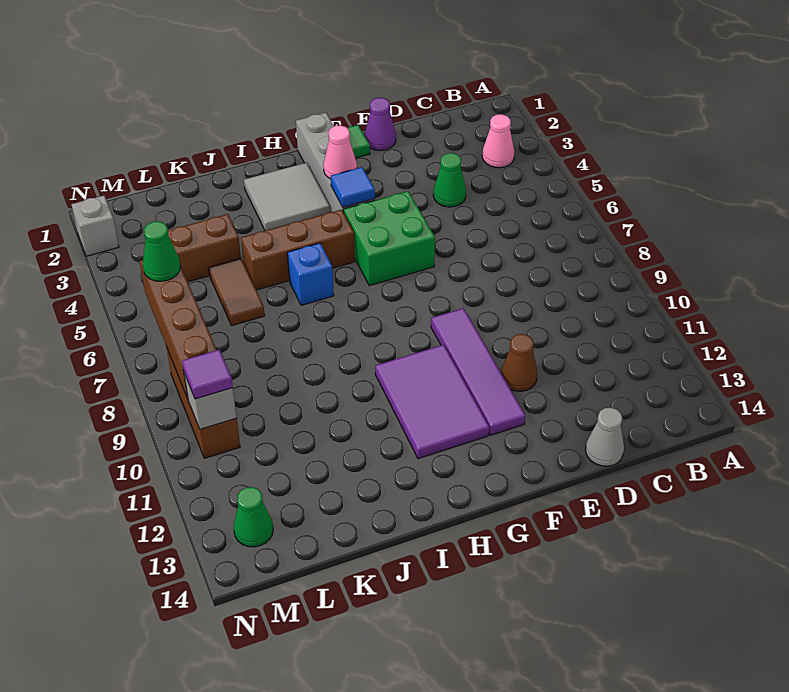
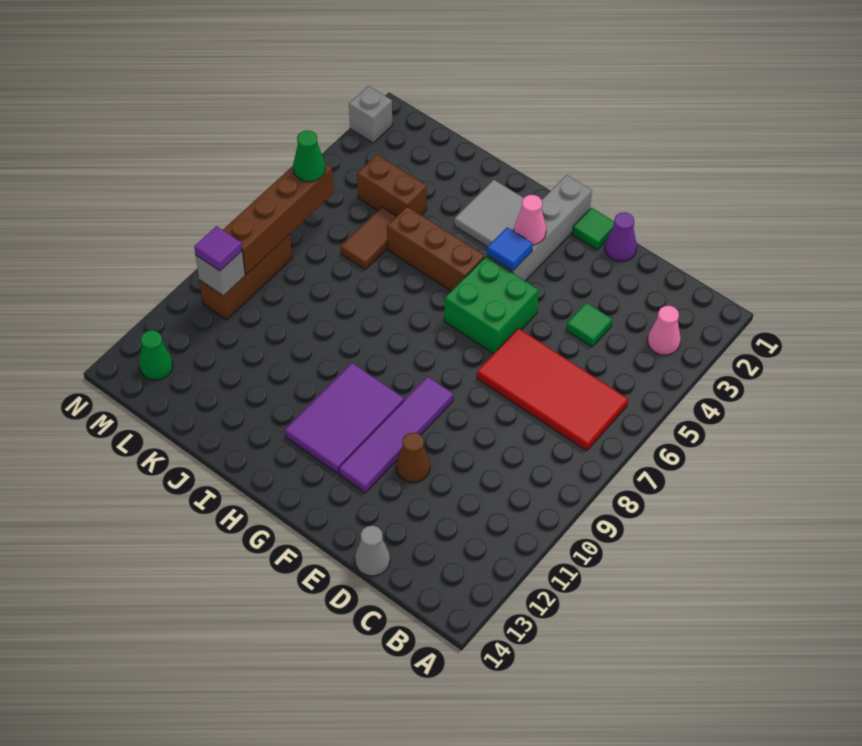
none -> red tile B6:E7 level 1
green cone D4 level 1 -> green tile D4 level 1
blue brick I6 level 1 -> none

